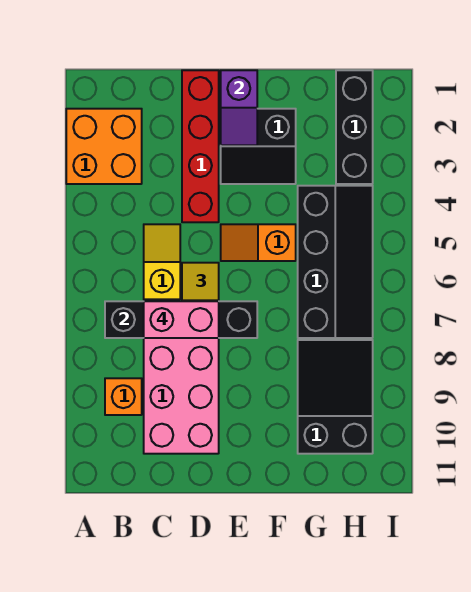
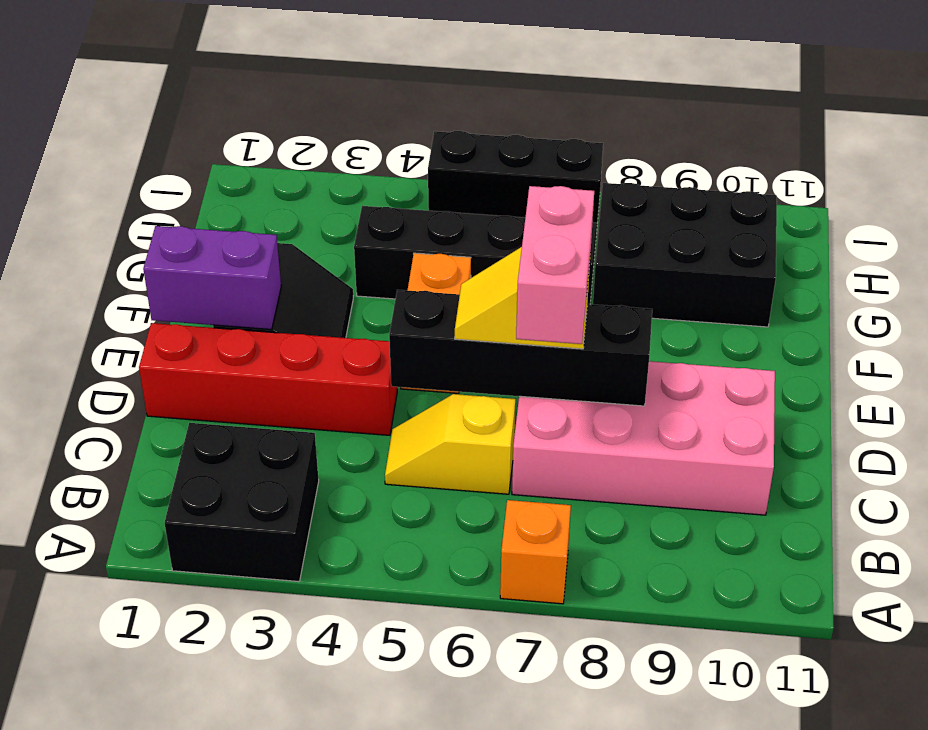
orange brick A2:B3 level 1 -> black brick A2:B3 level 1
black brick B7:E7 level 2 -> black brick D5:D8 level 2
orange brick B9 level 1 -> orange brick A7 level 1
purple slope E1:E2 level 2 top 1 -> purple brick E1:E2 level 2
black slope G8:H10 level 1 top 10 -> black brick G8:H10 level 1
black brick H1:H3 level 1 -> black brick I5:I7 level 1

